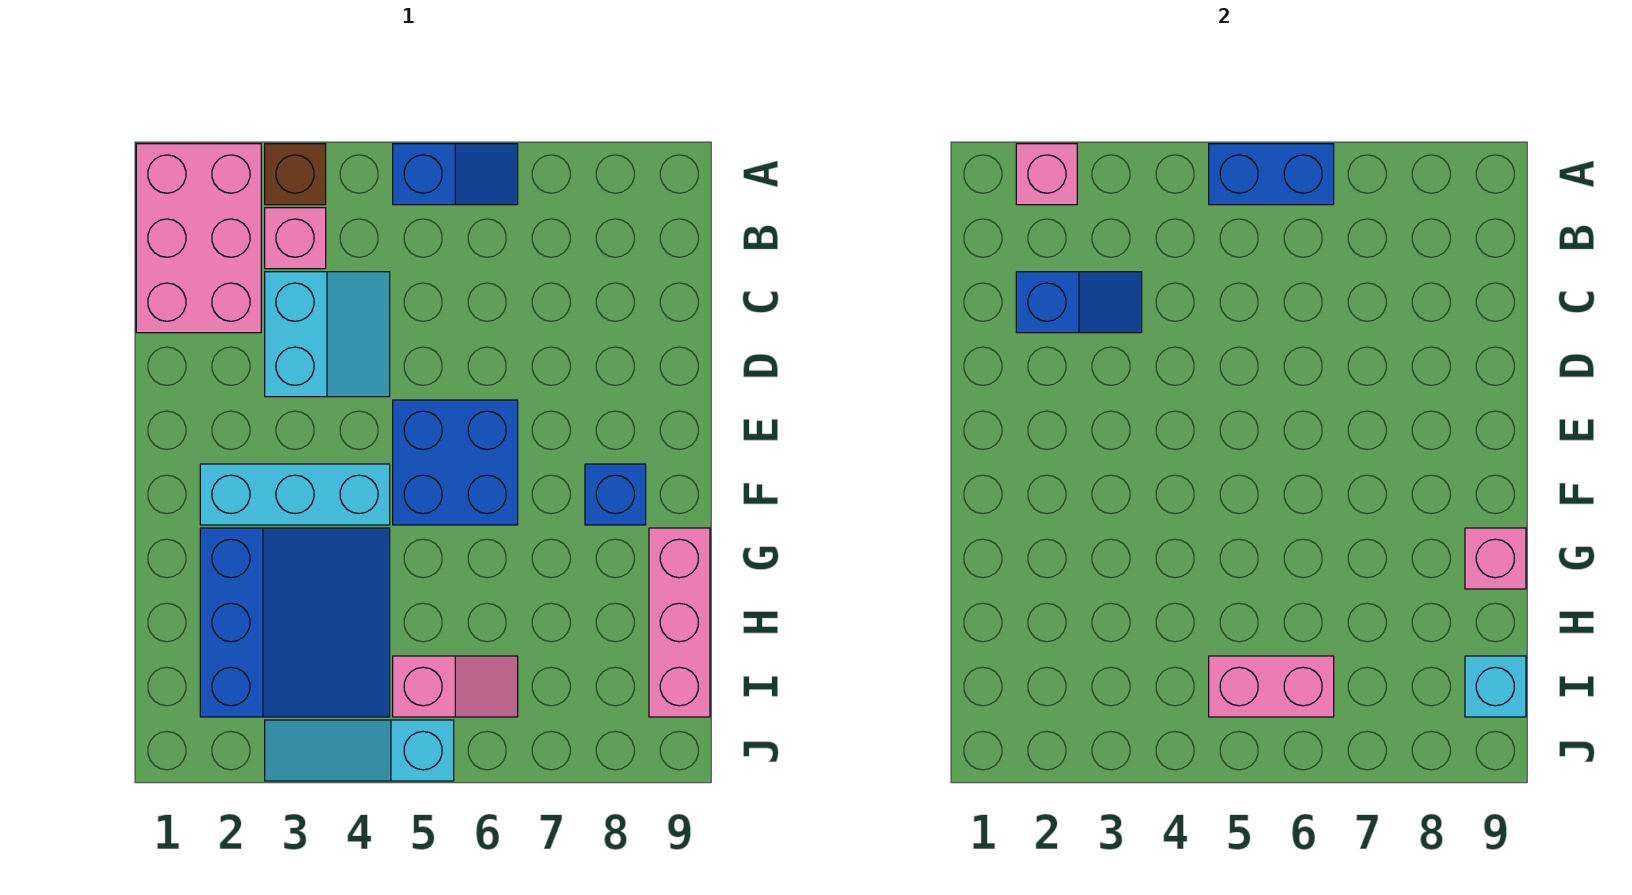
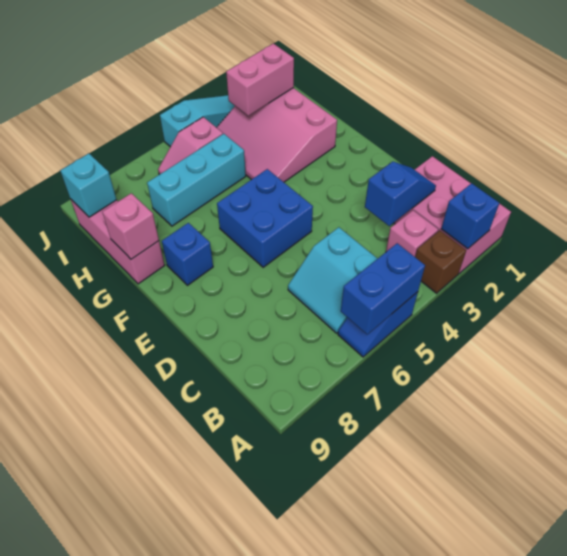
pink brick A2 level 2 -> blue brick A2 level 2
blue slope C2:C3 level 2 top 2 -> blue slope C2:C3 level 2 top 3
cyan slope C3:D4 level 1 top 3 -> cyan slope B5:C6 level 1 top 5
cyan brick F2:F4 level 1 -> cyan brick H5:H7 level 1
blue slope G2:I4 level 1 top 2 -> pink slope G2:I4 level 1 top 2
pink brick I5:I6 level 2 -> pink brick I2:I3 level 2

